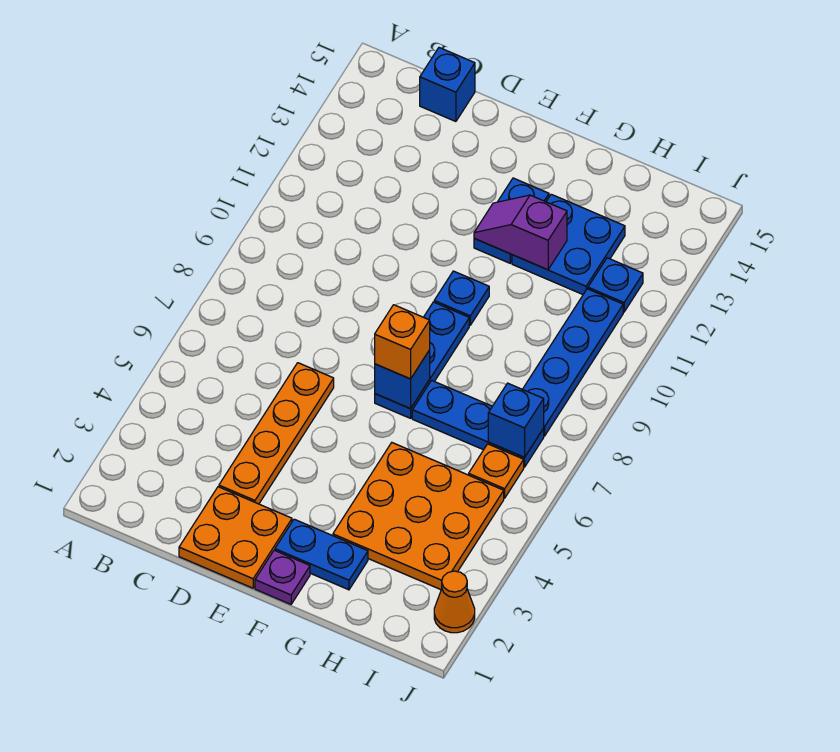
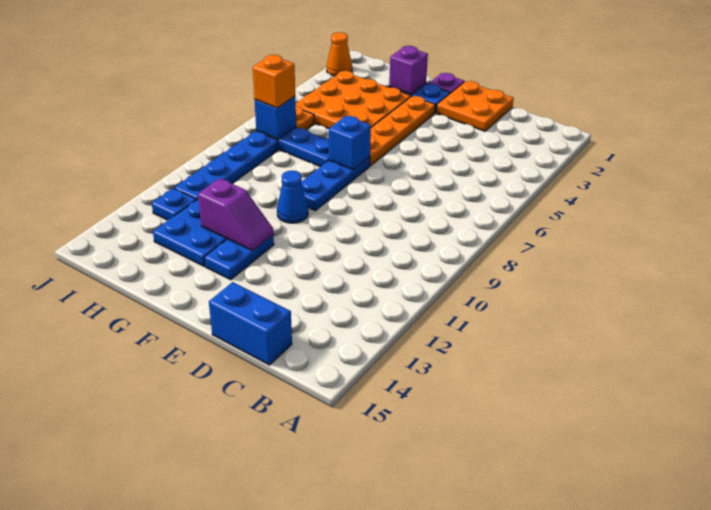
blue brick C15 level 1 -> blue brick C15:D15 level 1
orange plate D3:D6 level 1 -> orange plate F3:F6 level 1
orange brick F7 level 3 -> orange brick I7 level 3
blue plate F10 level 1 -> blue cone F10 level 1
none -> purple brick G2 level 2

